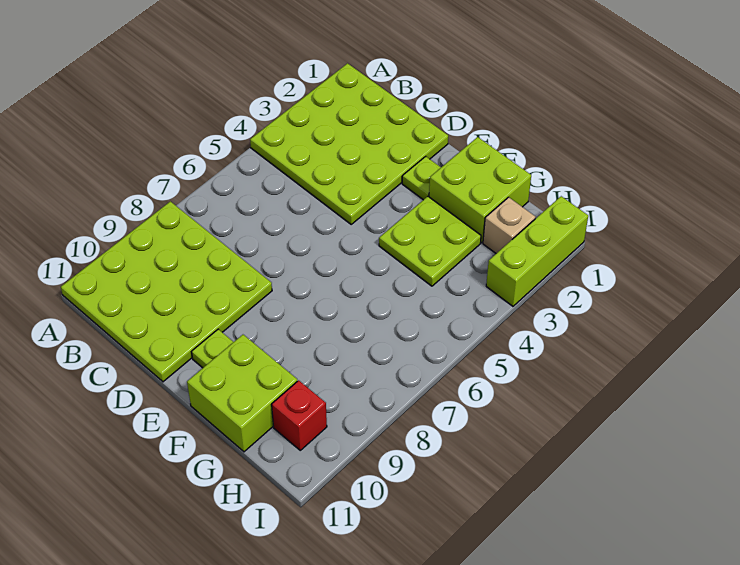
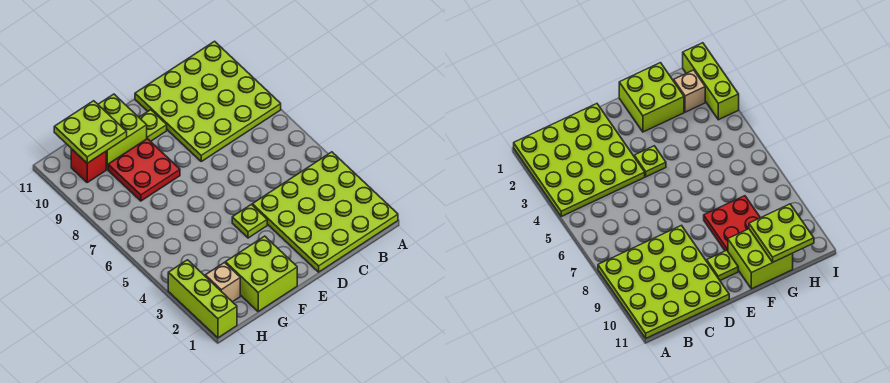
lime plate E2 level 1 -> lime plate E4 level 1
lime plate F3:G4 level 1 -> lime plate G10:H11 level 2
none -> red plate F8:G9 level 1

